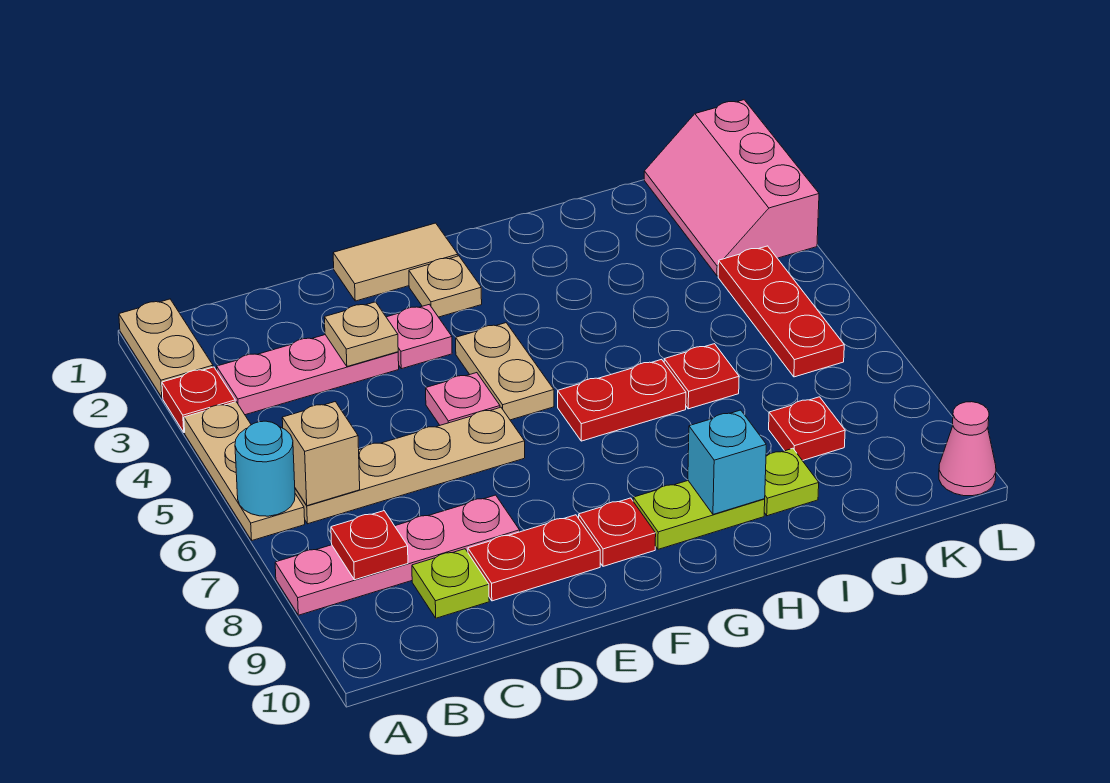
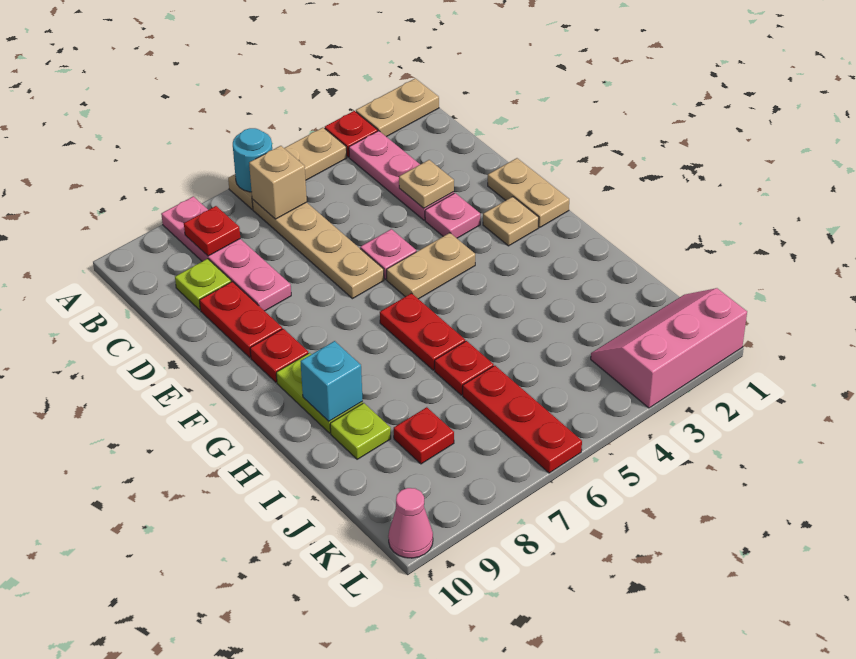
tan tile E1:F1 level 1 -> tan plate E1:F1 level 1
red plate K4:K6 level 1 -> red plate J6:L6 level 1

